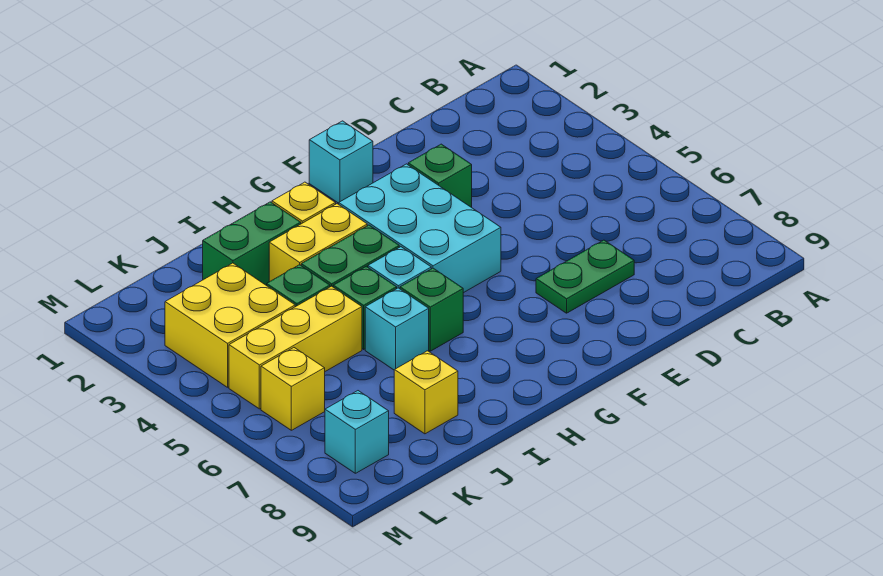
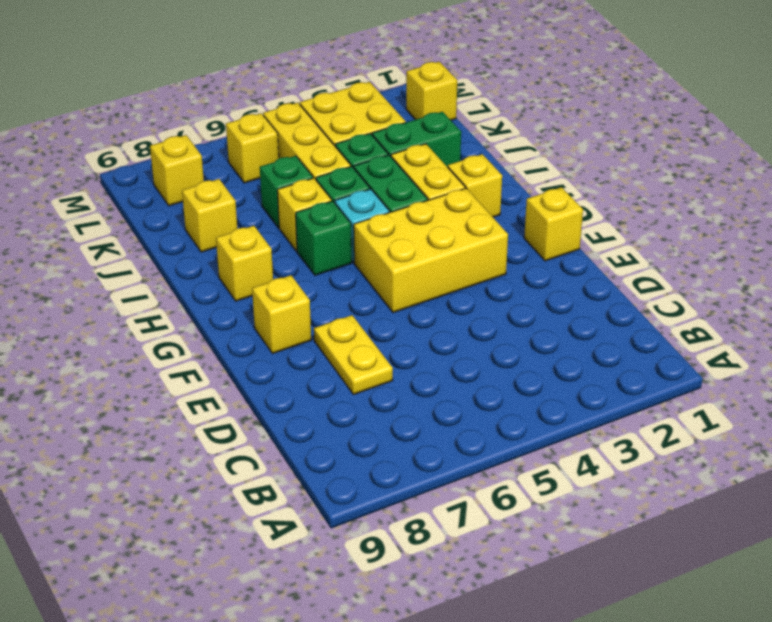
green plate D7:E7 level 1 -> yellow plate D7:E7 level 1
green brick E3 level 1 -> green brick J6 level 1
cyan brick F1 level 1 -> yellow brick F1 level 1
cyan brick F3:G5 level 1 -> yellow brick F3:G5 level 1
none -> yellow brick F8 level 1
none -> yellow brick H8 level 1
green brick I2:J2 level 1 -> green brick J2:J3 level 1
cyan brick I6 level 1 -> yellow brick I6 level 1
none -> yellow brick L1 level 1
cyan brick L8 level 1 -> yellow brick L8 level 1

